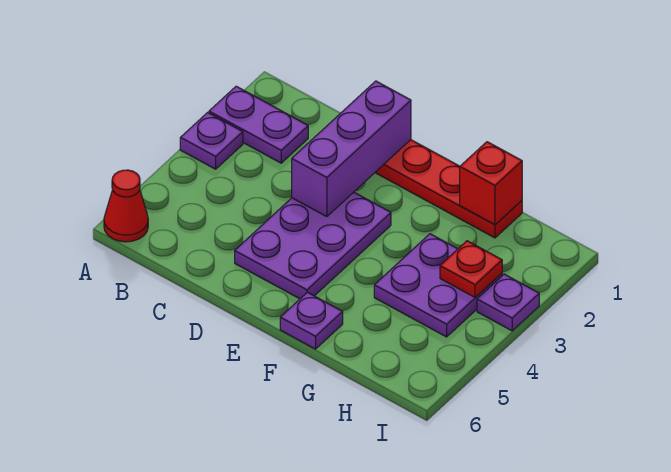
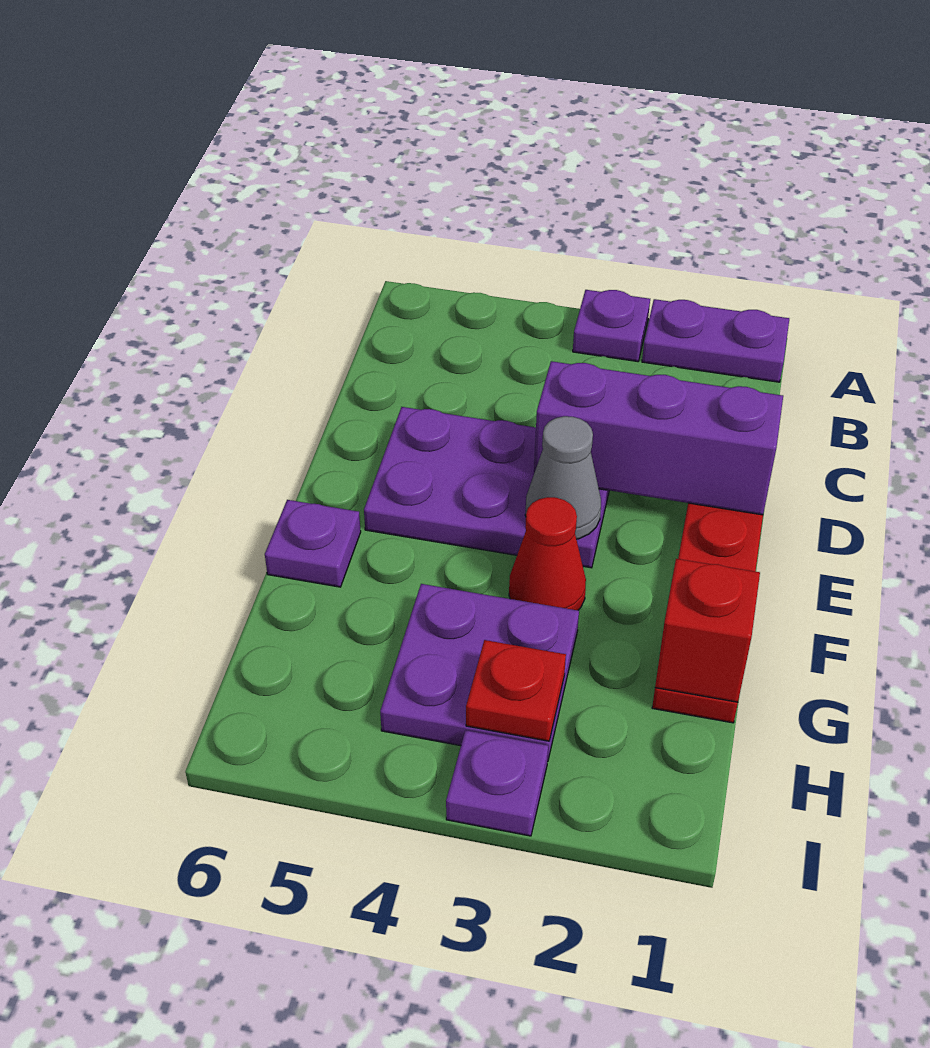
purple plate A2:B2 level 1 -> purple plate A1:A2 level 1
red cone A6 level 1 -> red cone F3 level 1
none -> grey cone E3 level 2

